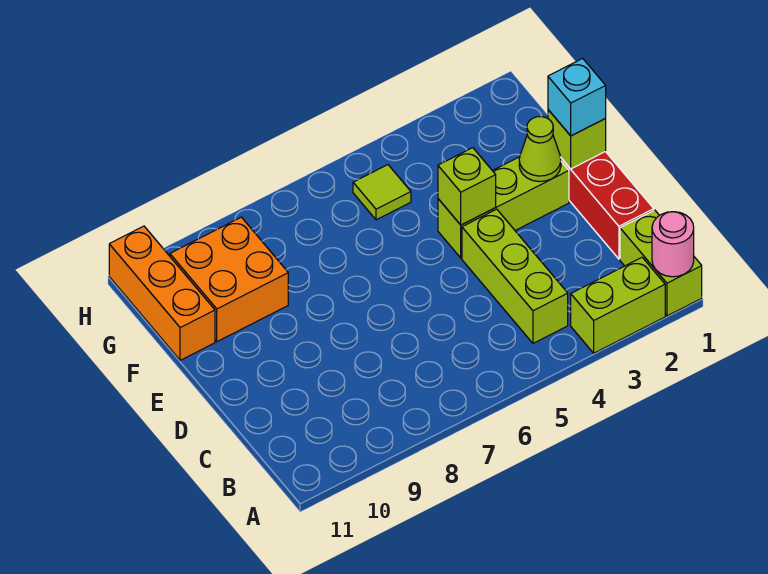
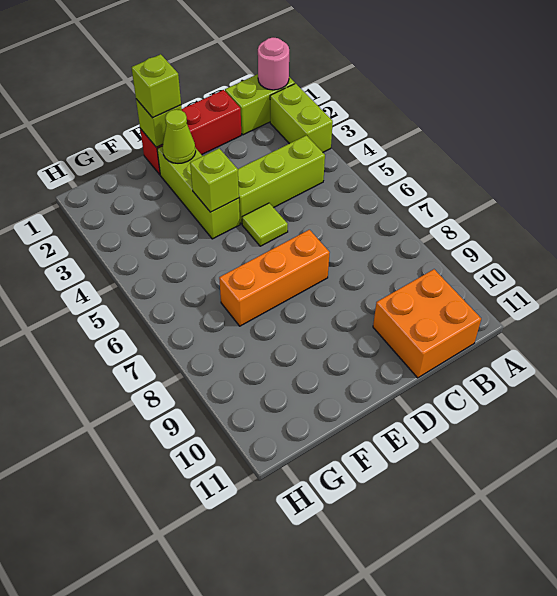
cyan brick E1 level 3 -> lime brick E1 level 3
orange brick F9:G10 level 1 -> orange brick B10:C11 level 1
orange brick F11:H11 level 1 -> orange brick D7:F7 level 1
lime tile G5 level 1 -> lime tile D5 level 1

